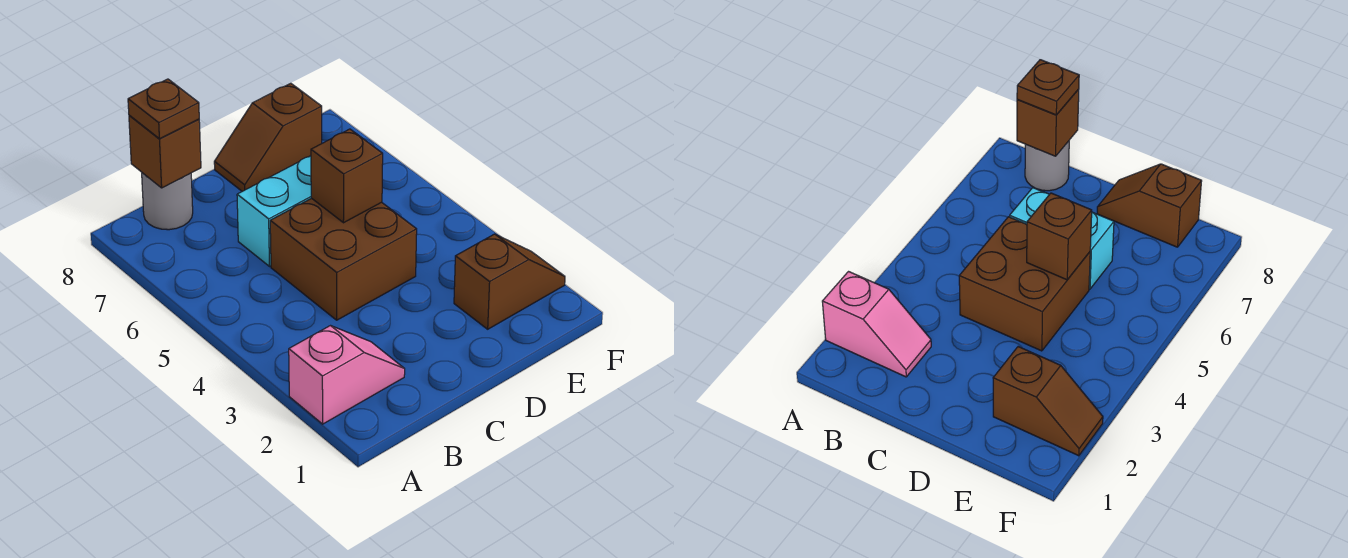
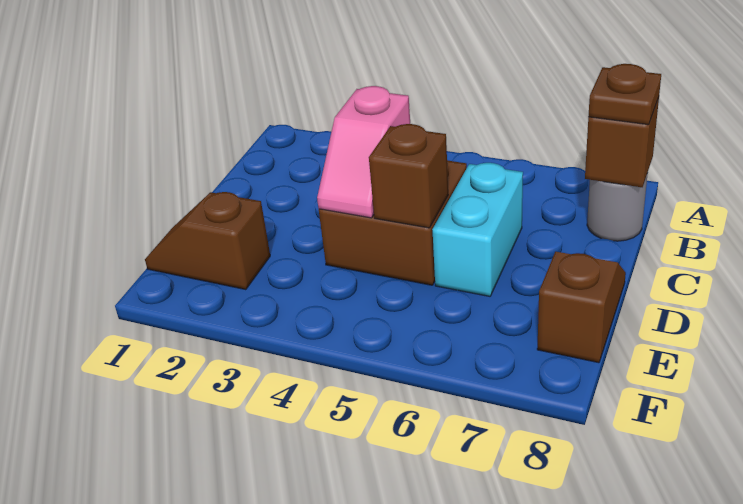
pink slope A2:B2 level 1 top A -> pink slope C4:D4 level 2 top C
brown slope E2:F2 level 1 top E -> brown slope E1:E2 level 1 top 2

